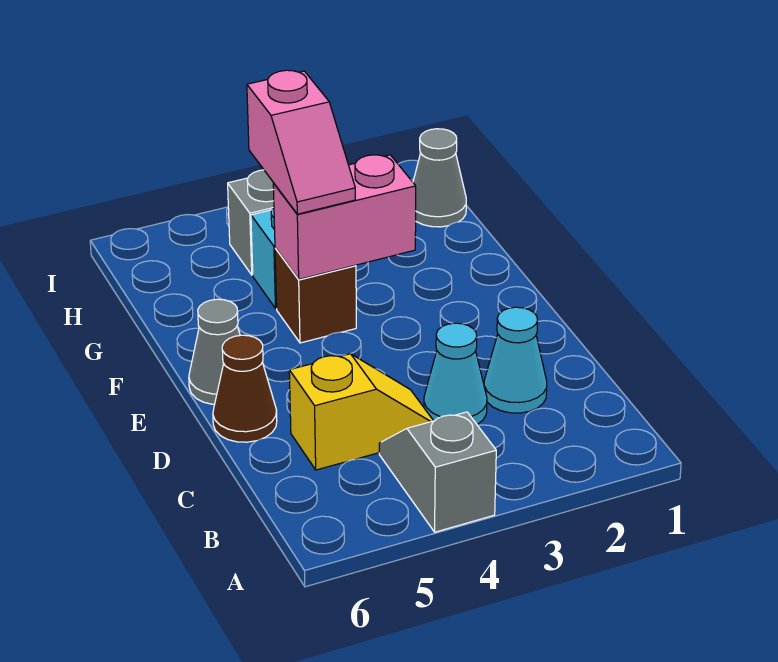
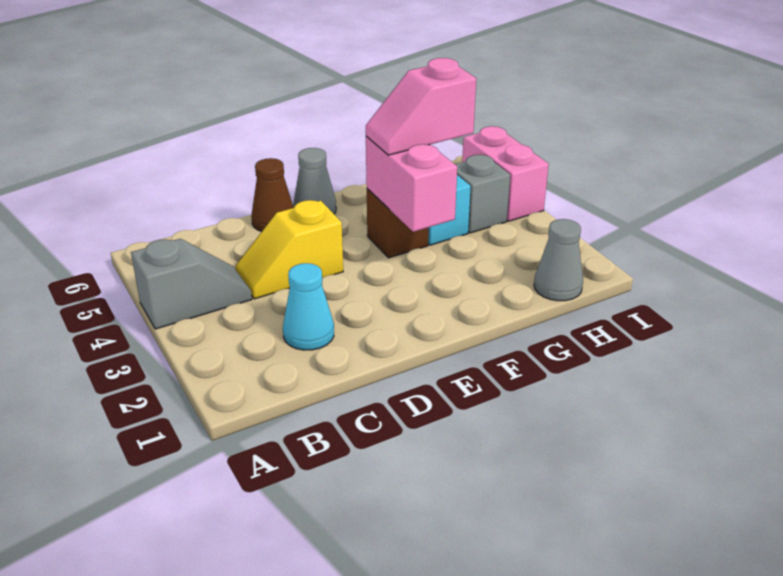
cyan cone C3 level 1 -> none
yellow slope C4:C5 level 1 top 5 -> yellow slope C4:D4 level 1 top D
none -> pink brick I4:I5 level 1

